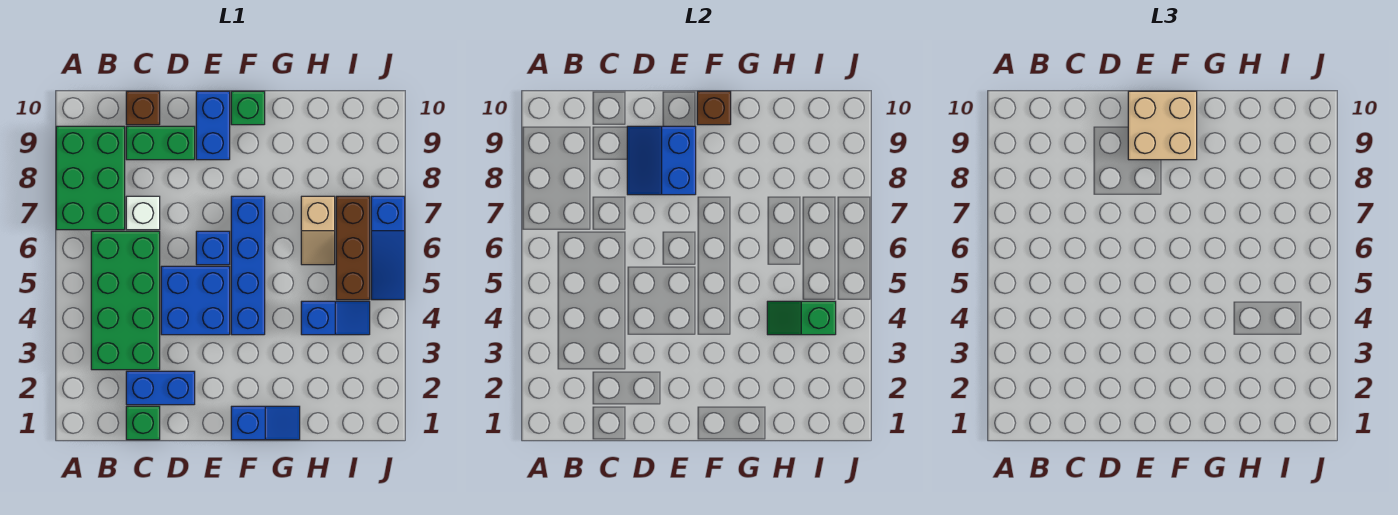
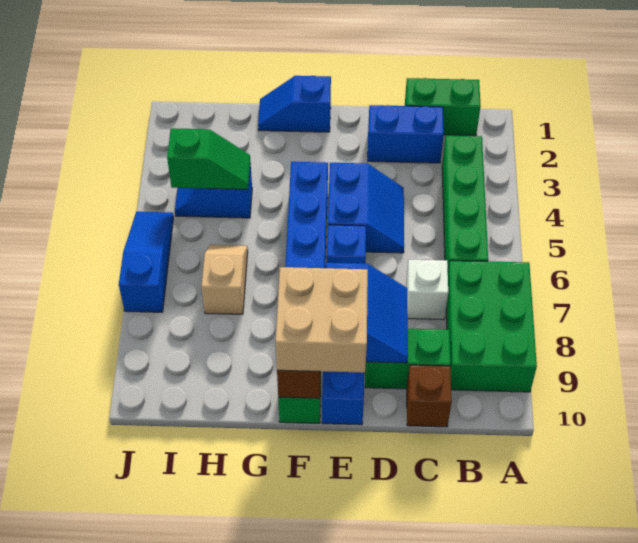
green brick B3:C6 level 1 -> green brick B3:B6 level 1
green brick C1 level 1 -> green brick B1:C1 level 1
blue brick D4:E5 level 1 -> blue slope D4:E5 level 1 top E
brown brick I5:I7 level 1 -> none

